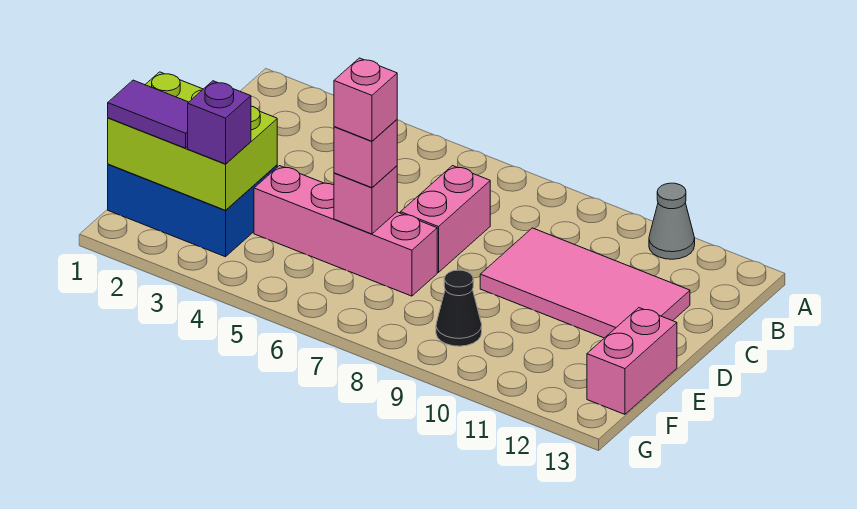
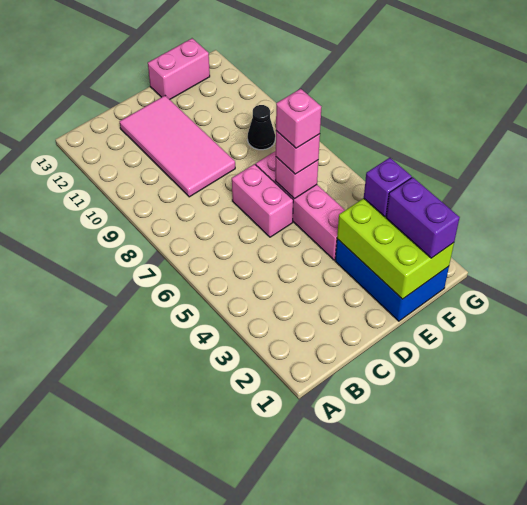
grey cone A11 level 1 -> none
pink brick C7:D7 level 1 -> pink brick D6:D7 level 1
purple tile F1:F2 level 3 -> purple brick F1:F2 level 3

